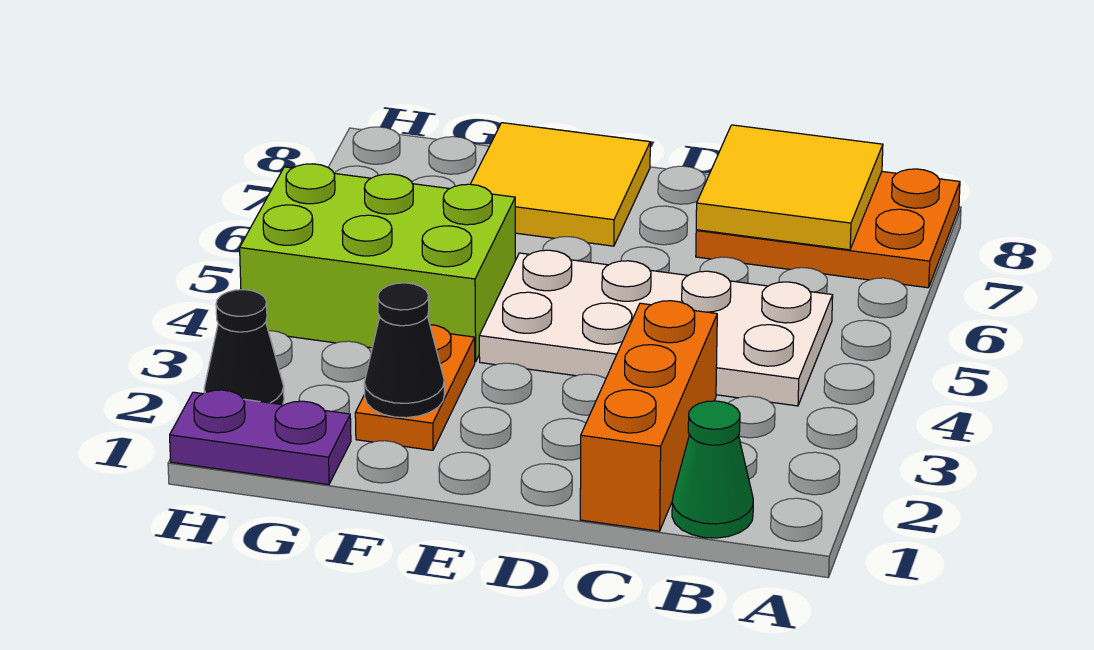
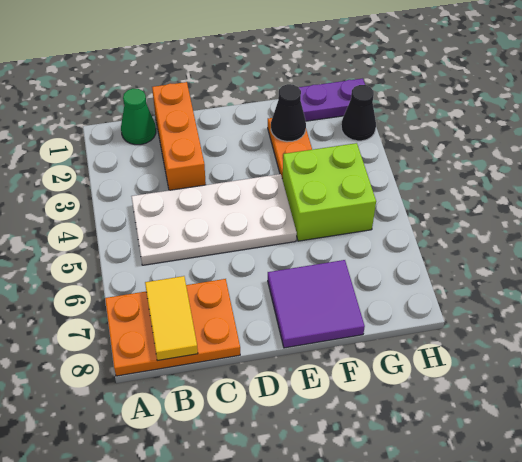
yellow tile B7:C8 level 2 -> yellow tile B7:B8 level 2
yellow tile E7:F8 level 1 -> purple tile E7:F8 level 1
lime brick F4:H5 level 1 -> lime brick F4:G5 level 1

